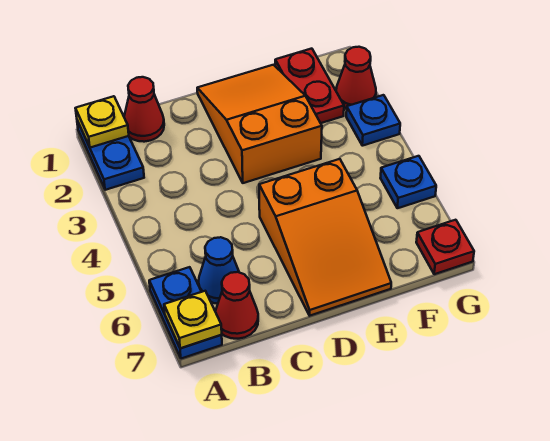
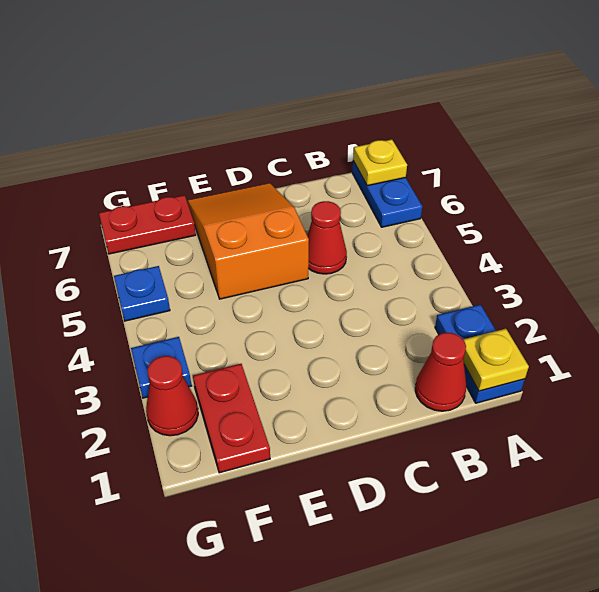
blue cone B6 level 1 -> none
red cone B7 level 1 -> red cone C5 level 1
orange slope D1:E3 level 1 top 3 -> none
red plate G7 level 1 -> red plate F7:G7 level 1

